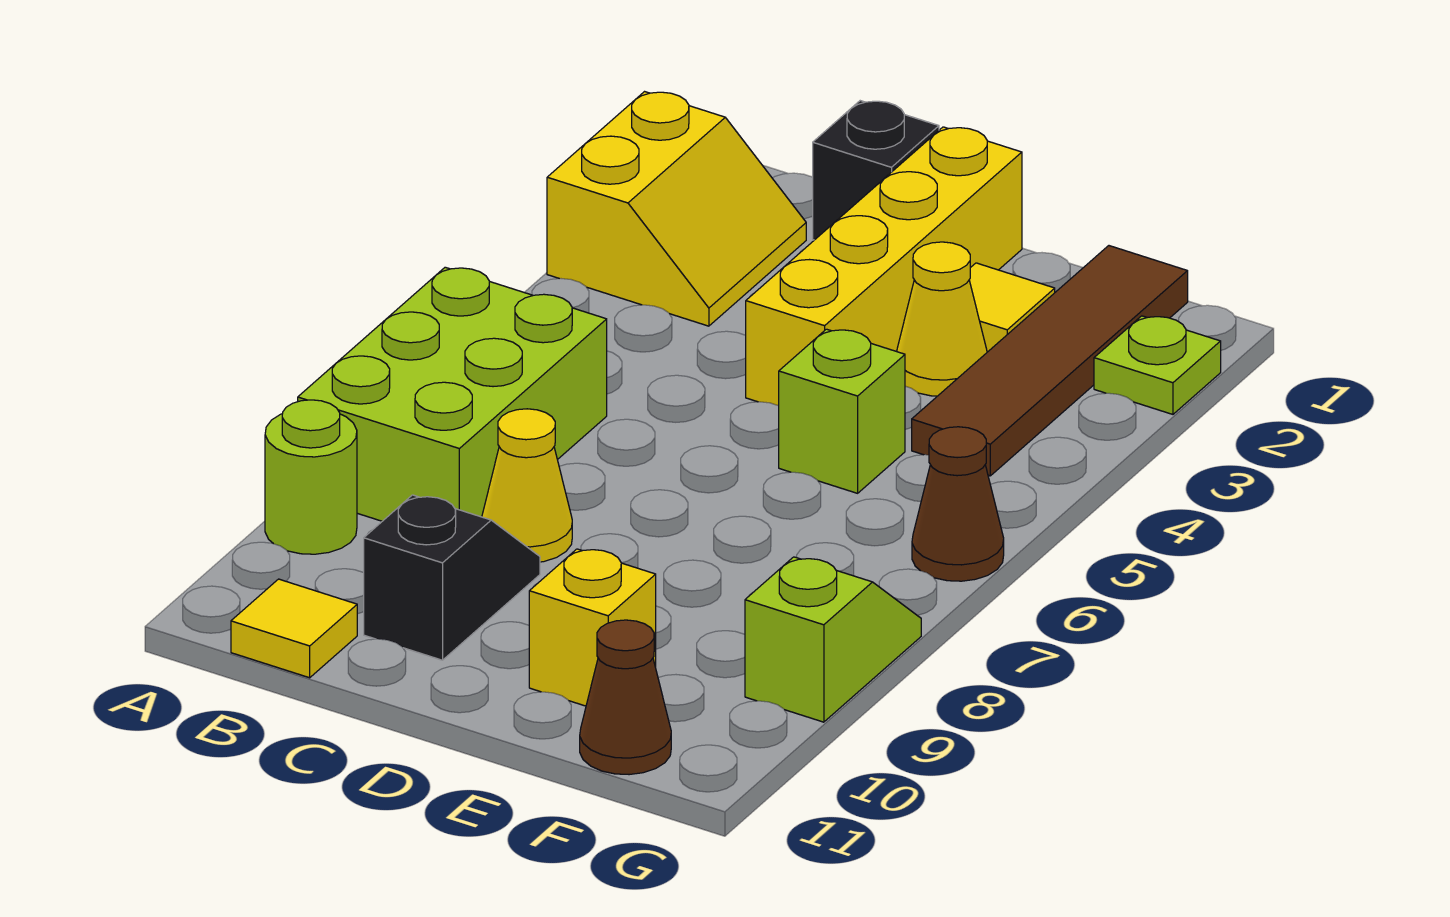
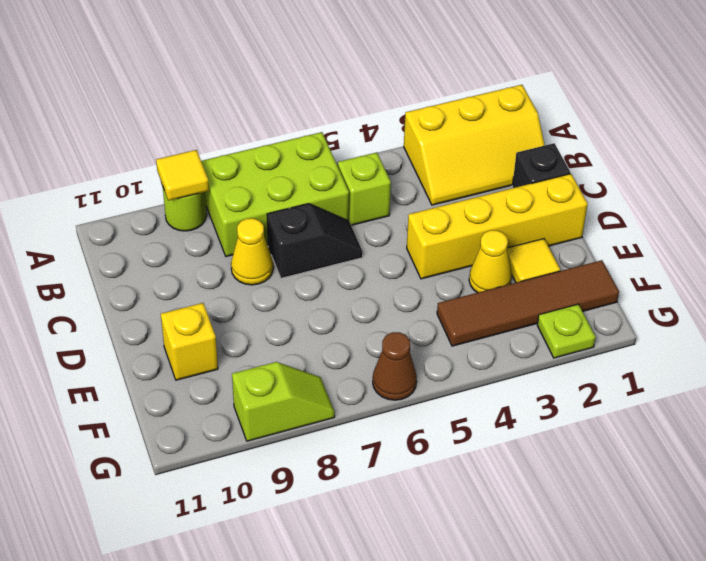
yellow slope A2:B3 level 1 top A -> yellow slope A1:B3 level 1 top A
yellow tile B11 level 1 -> yellow tile A9 level 2
black slope C9:C10 level 1 top 10 -> black slope C6:C7 level 1 top 7
lime brick E5 level 1 -> lime brick B5 level 1
brown cone F11 level 1 -> none

